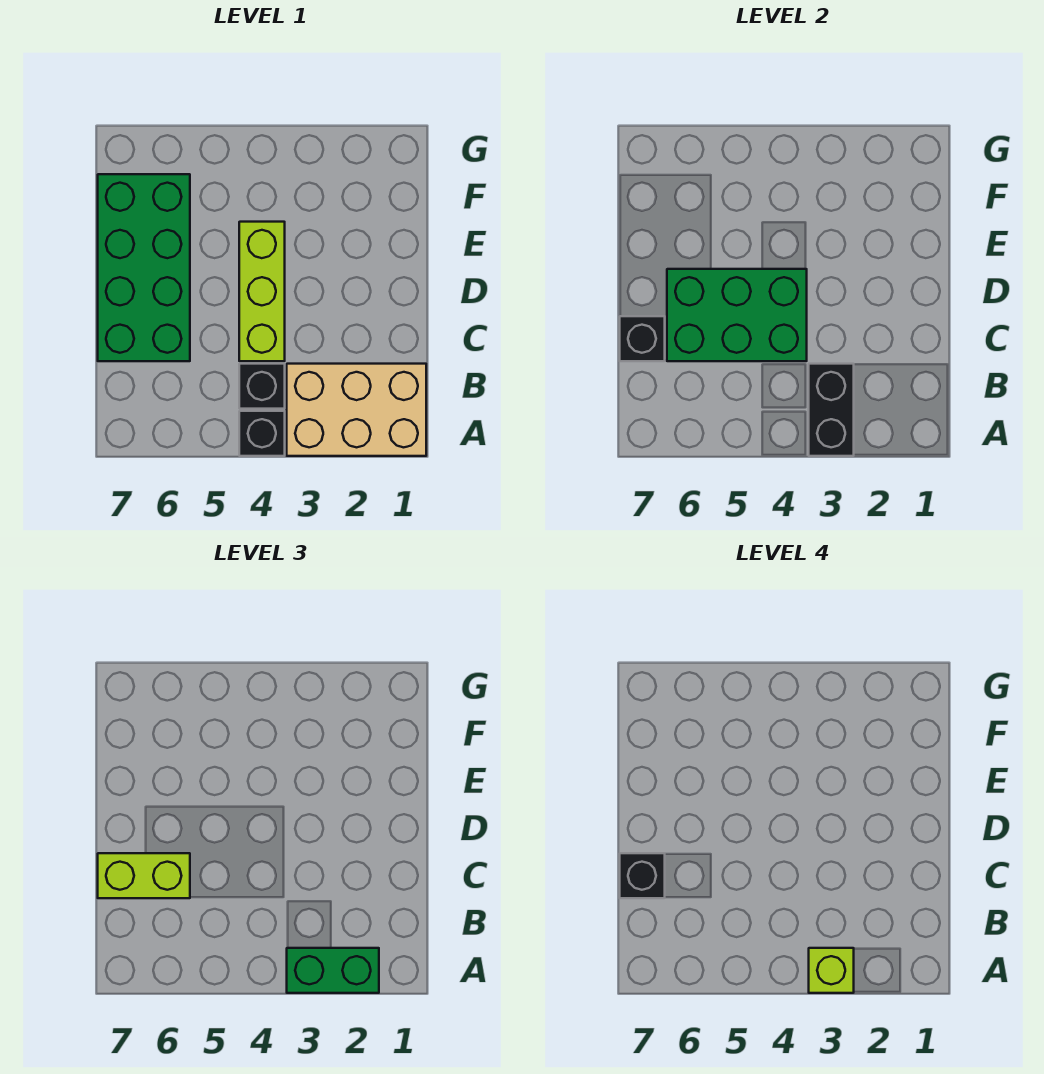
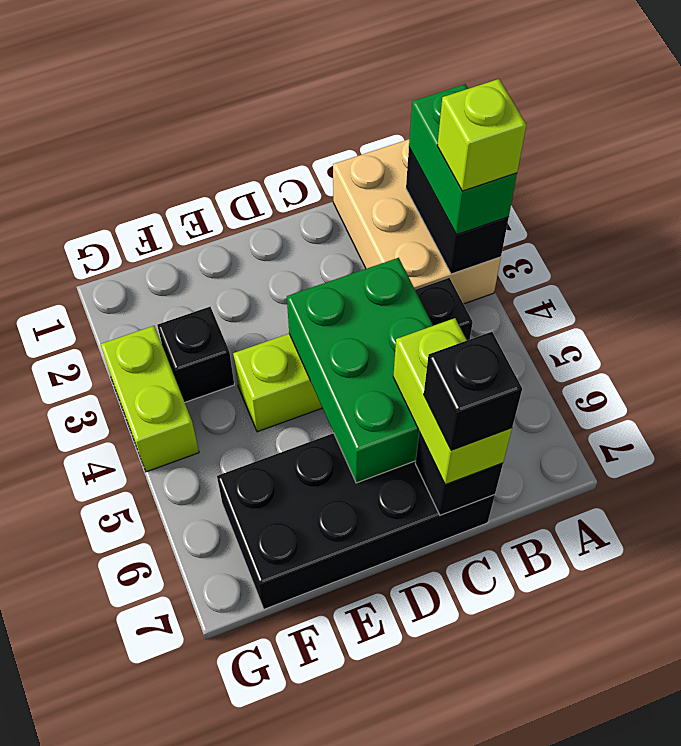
black brick A3:B3 level 2 -> black brick A2:A3 level 2
black brick A4 level 1 -> black brick F3 level 1
green brick C6:F7 level 1 -> black brick C6:F7 level 1
none -> lime brick G3:G4 level 1

